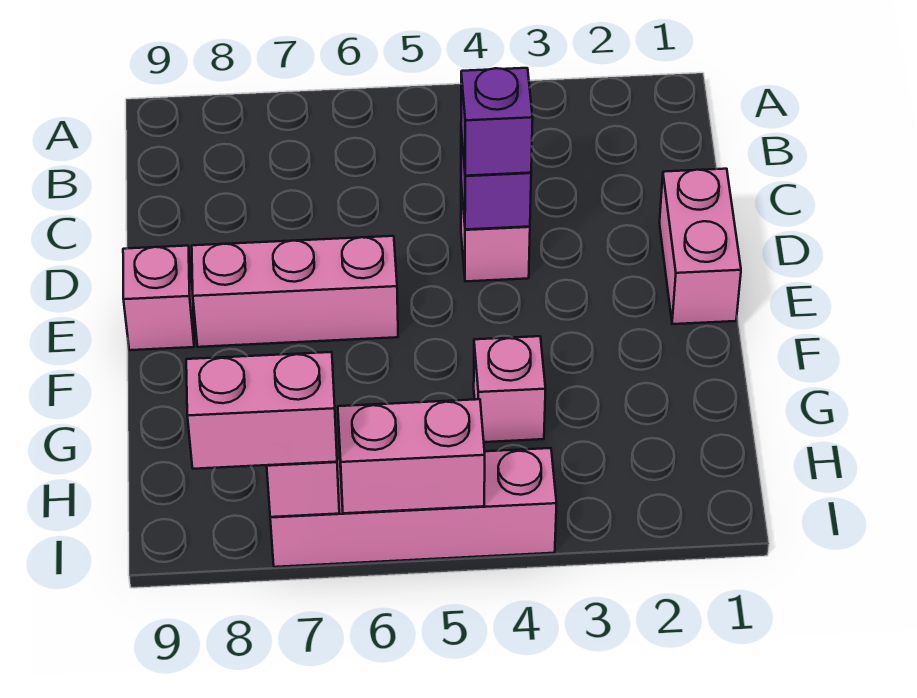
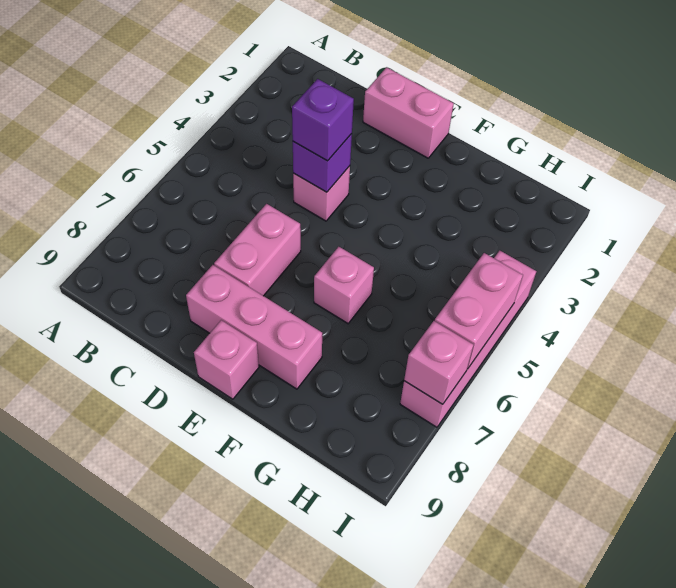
pink brick E6:E8 level 1 -> pink brick D8:F8 level 1
pink brick G4 level 1 -> pink brick F6 level 1
pink brick I7:I8 level 3 -> pink brick D6:D7 level 1

